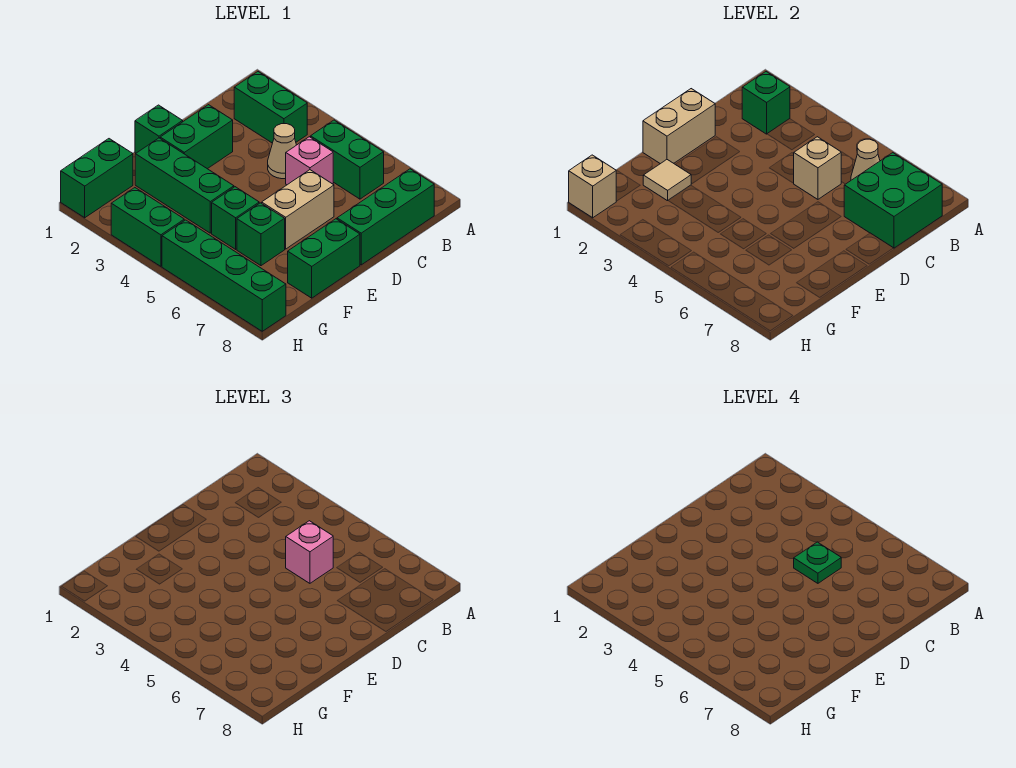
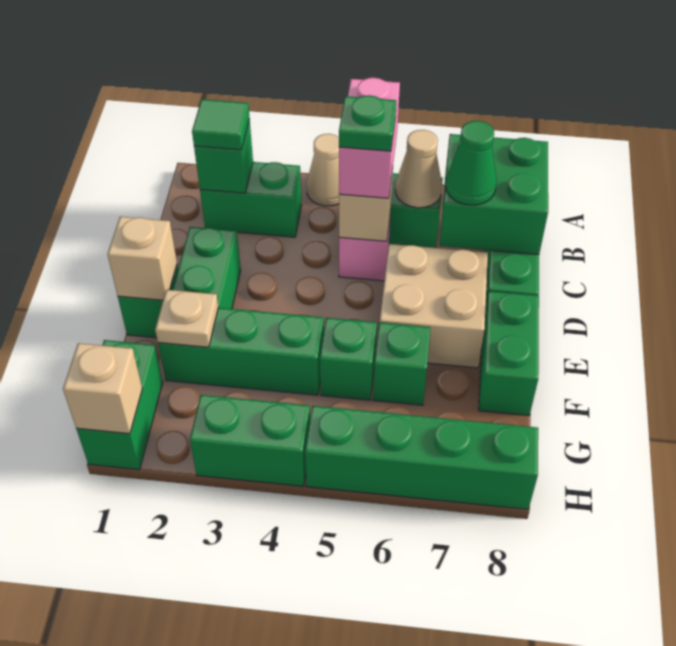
none -> green tile B2 level 3
tan cone C4 level 1 -> tan cone A4 level 1
pink brick C5 level 3 -> pink brick B5:C5 level 3
none -> green cone C7 level 3
tan brick D1:E1 level 2 -> tan brick E1 level 2
tan brick D6:E6 level 1 -> tan brick D6:E7 level 1
tan tile F2 level 2 -> tan plate F2 level 2

